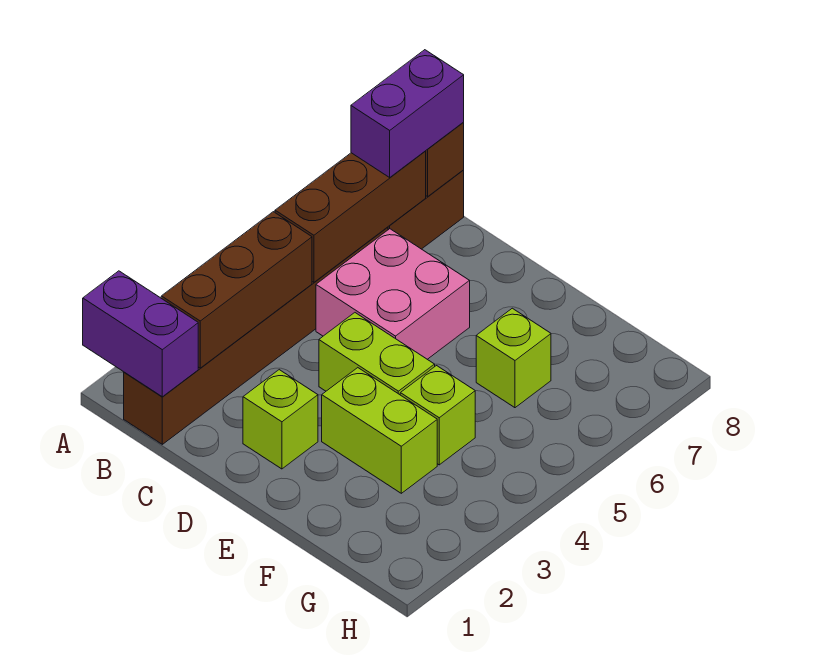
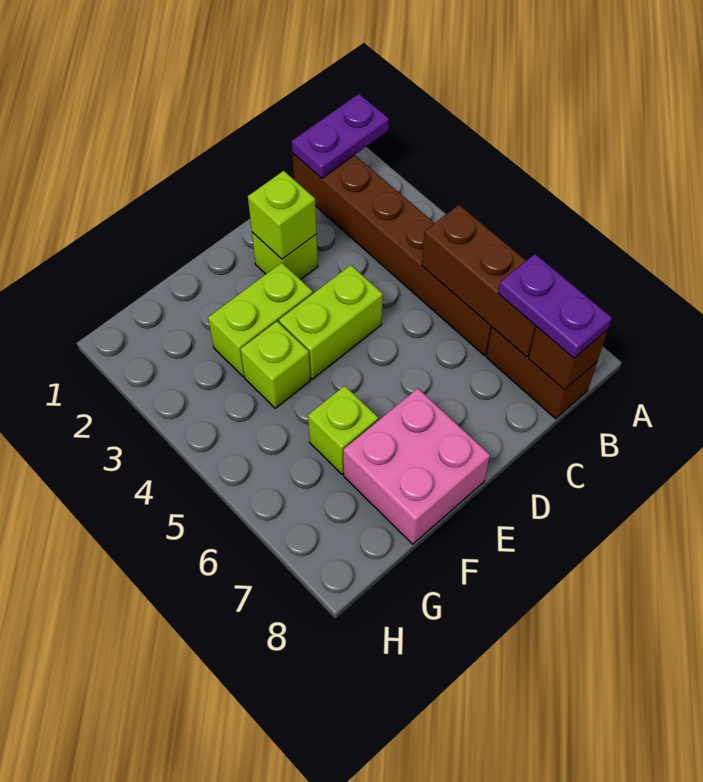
purple brick A1:B1 level 2 -> purple plate A1:B1 level 2
brown brick B2:B4 level 2 -> none
purple brick B7:B8 level 3 -> purple plate B7:B8 level 3
pink brick C5:D6 level 1 -> pink brick E7:F8 level 1
none -> lime brick D2 level 2

